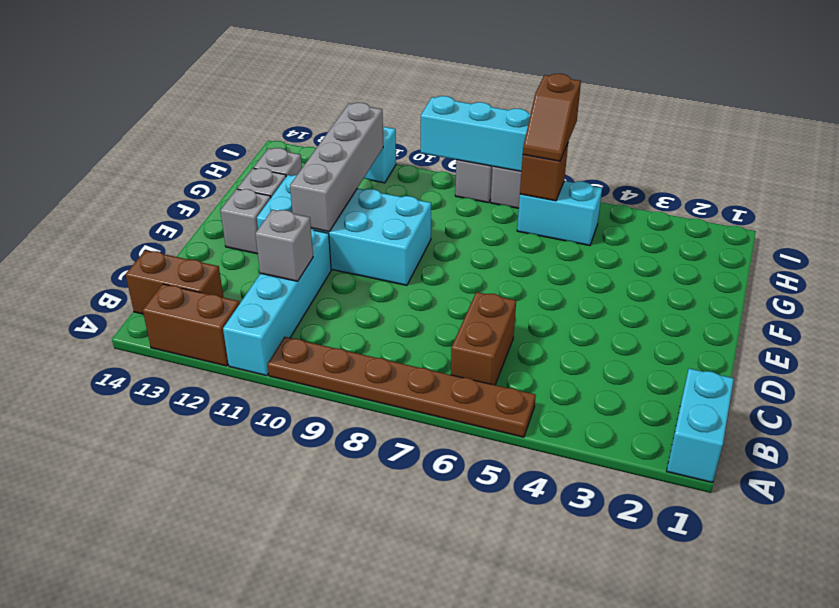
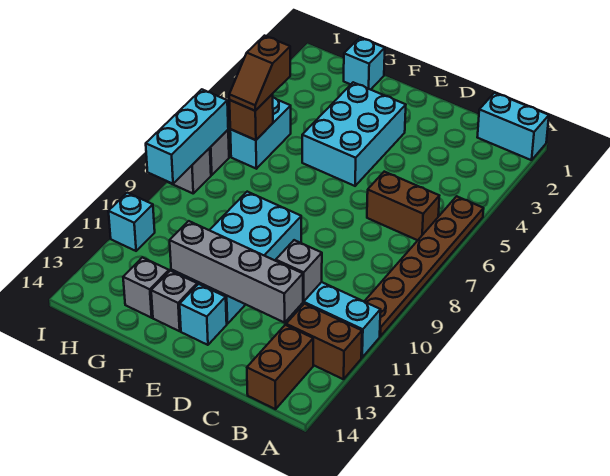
brown brick A12:A13 level 1 -> brown brick A12:B12 level 1
none -> cyan brick E3:F5 level 1
grey brick E11:H11 level 2 -> grey brick C12:F12 level 2
grey brick E13 level 1 -> cyan brick E13 level 1
none -> cyan brick G1 level 1
brown slope H6:I6 level 3 top I -> brown slope H5:H6 level 3 top 5

